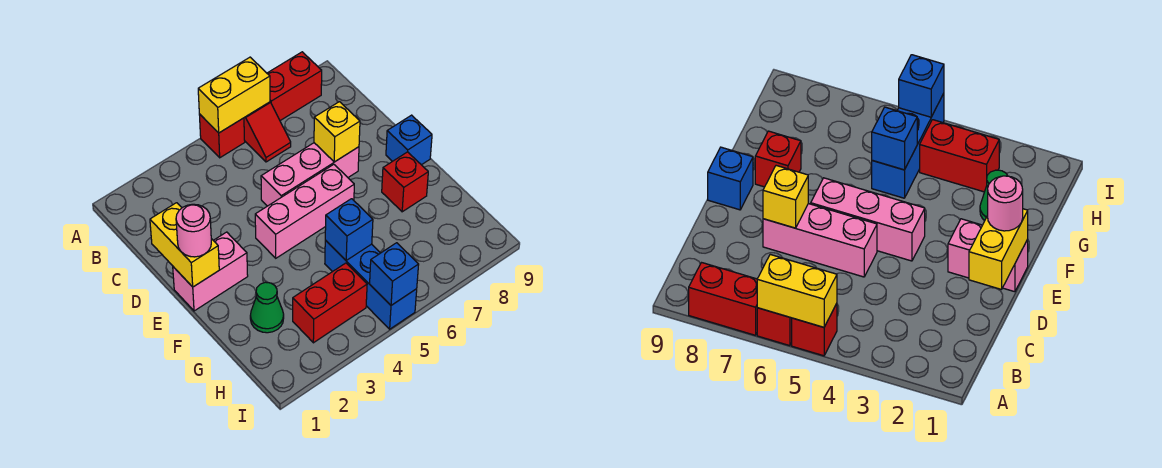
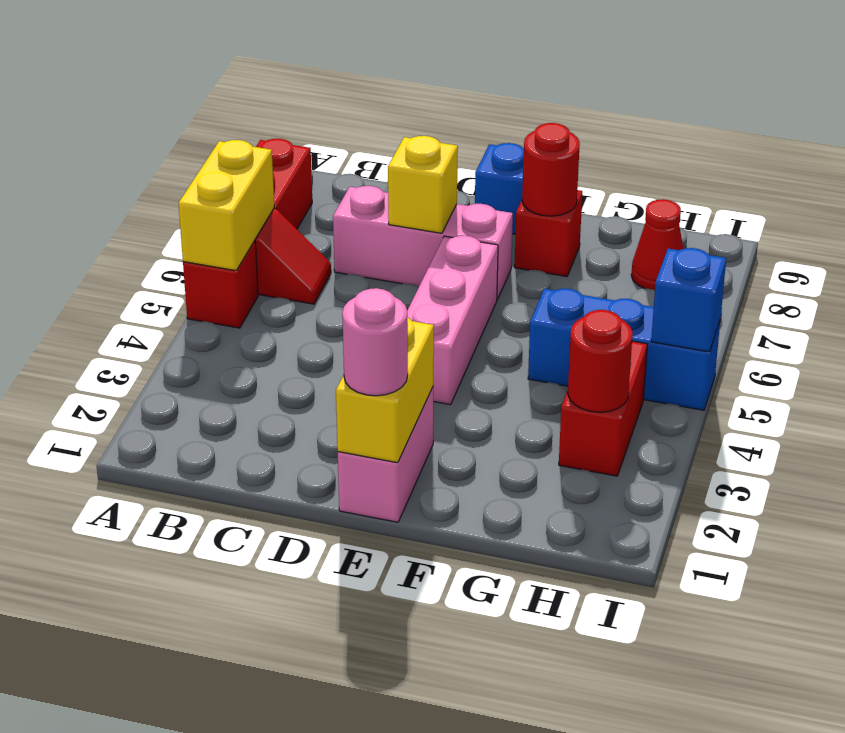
yellow brick D1:E1 level 2 -> yellow brick E1:E2 level 2
pink brick D5:D7 level 1 -> pink brick C7:E7 level 1
none -> red round brick F8 level 2
green cone G2 level 1 -> none
blue brick G5 level 2 -> none
none -> red round brick H3 level 2
none -> red cone H8 level 1

